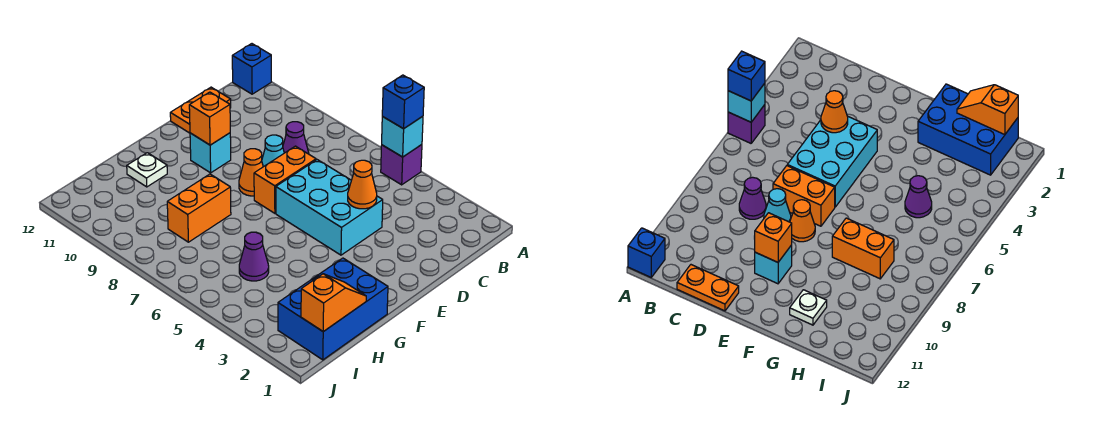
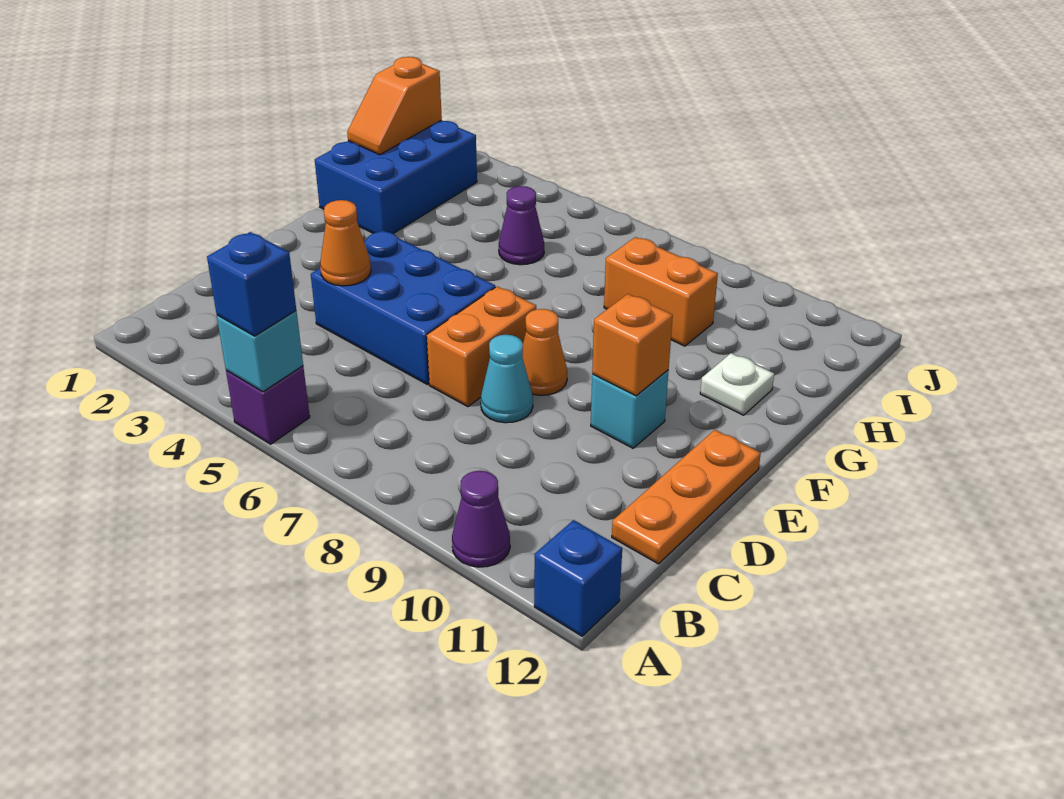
purple cone C8 level 1 -> purple cone A10 level 1
orange plate C12:D12 level 1 -> orange plate C12:E12 level 1
cyan brick D4:E6 level 1 -> blue brick D4:E6 level 1
orange brick G8:H8 level 1 -> orange brick H8:H9 level 1

